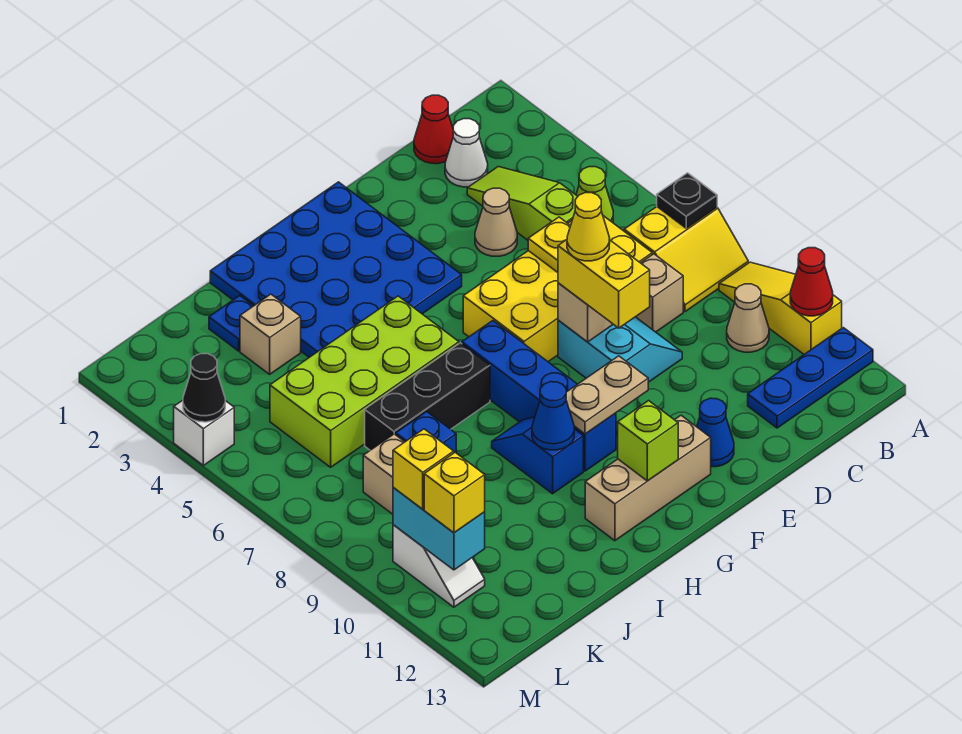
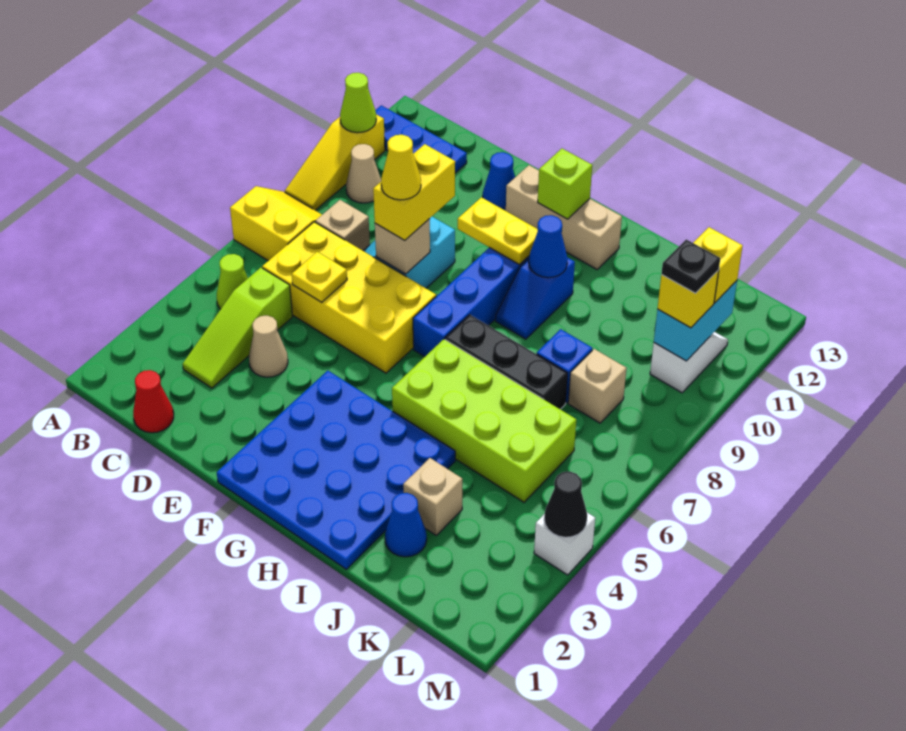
black plate A7 level 2 -> black plate L10 level 4
red cone A11 level 2 -> lime cone A11 level 2
white cone C2 level 1 -> none
tan plate F10:G10 level 2 -> yellow plate F10:G10 level 2
blue plate J2 level 1 -> blue cone J2 level 1

